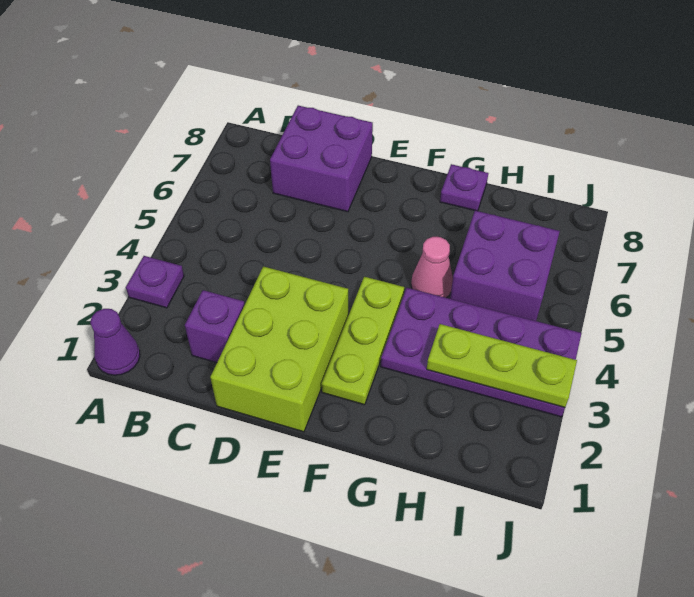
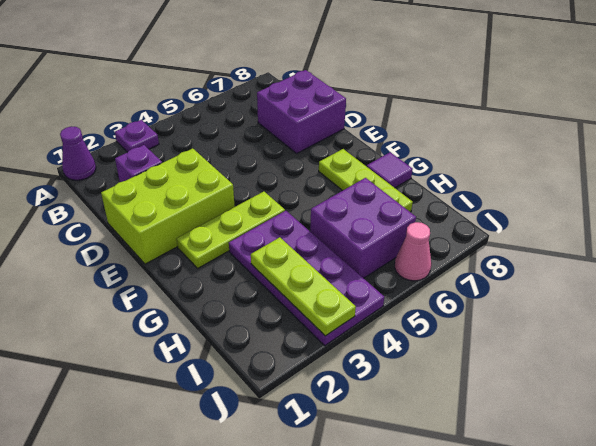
none -> lime plate F7:H7 level 1
pink cone G5 level 1 -> pink cone J6 level 1
purple plate G8 level 1 -> purple tile G8 level 1

